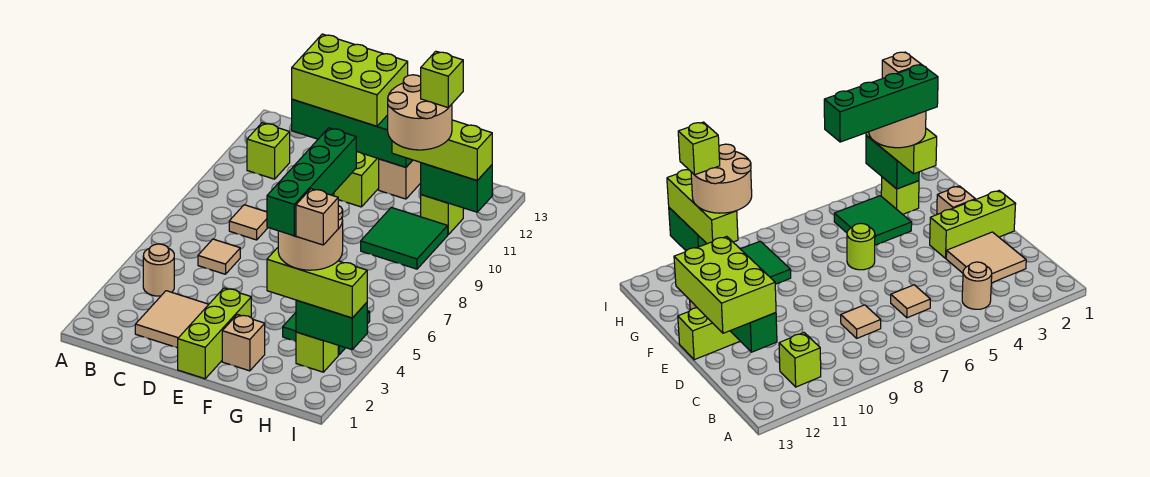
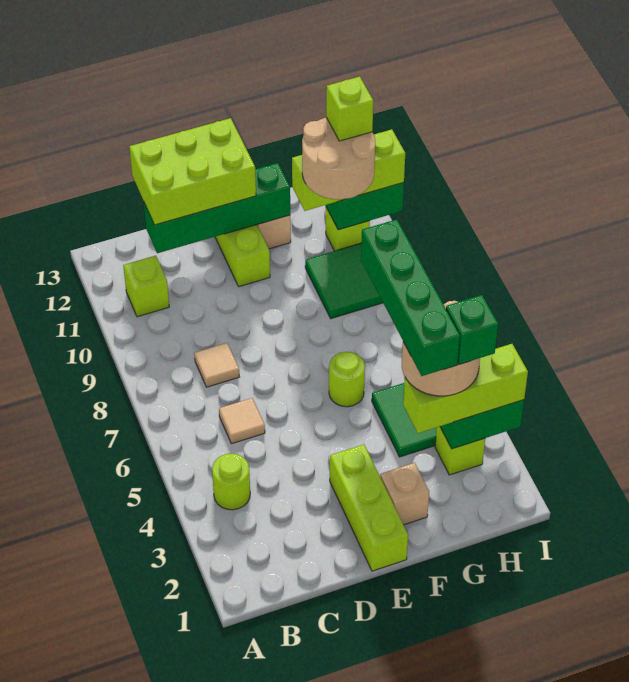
tan round brick B4 level 1 -> lime round brick B4 level 1
tan tile C2:D3 level 1 -> none
tan brick H3 level 5 -> green brick H3 level 5

